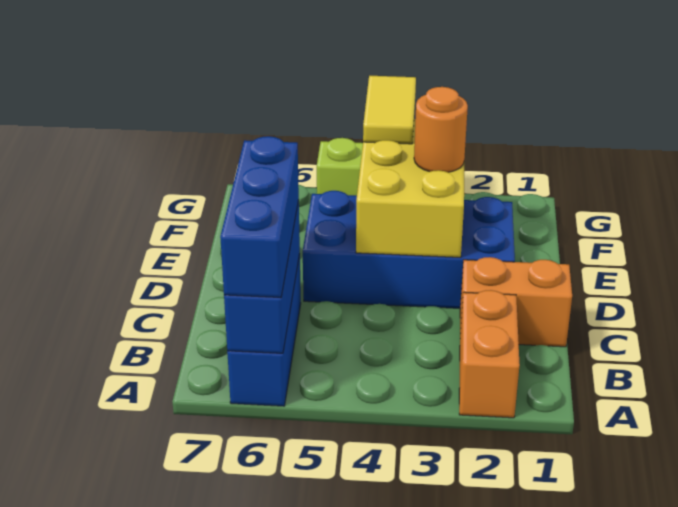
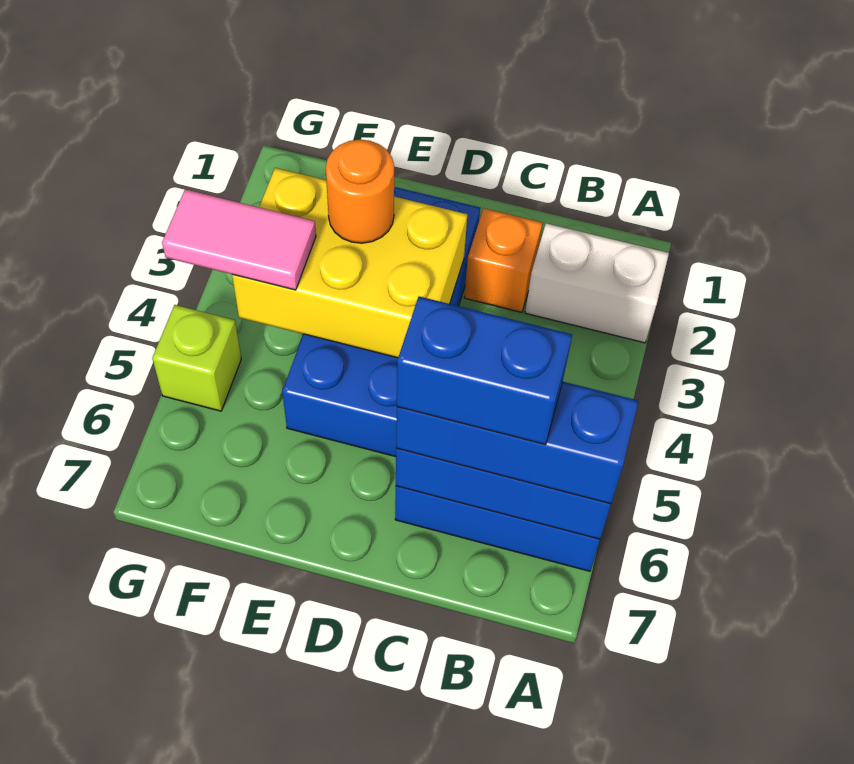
orange brick A2:B2 level 1 -> white brick A2:B2 level 1
none -> blue brick B6:C6 level 4
orange brick C1:C2 level 1 -> orange brick C2 level 1
yellow tile F4:G4 level 3 -> pink tile F4:G4 level 3

